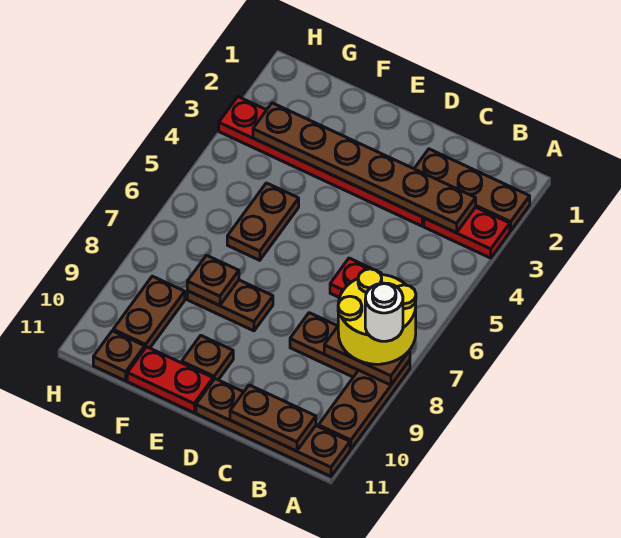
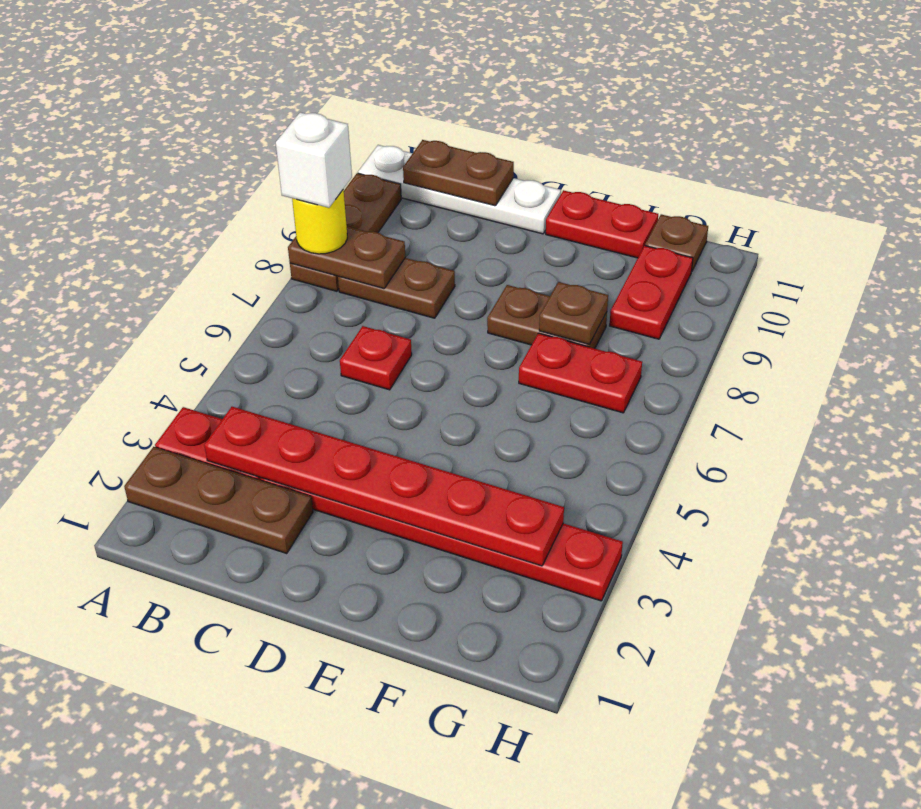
yellow round brick A7:B8 level 3 -> yellow round brick A8 level 3
white round brick A8 level 4 -> white brick A8 level 4
brown plate A11:D11 level 1 -> white plate A11:D11 level 1
brown plate B3:G3 level 2 -> red plate B3:G3 level 2
brown plate E10 level 1 -> none
brown plate F5:F6 level 1 -> none
none -> red plate F7:G7 level 1
brown plate G9:G10 level 1 -> red plate G9:G10 level 1

